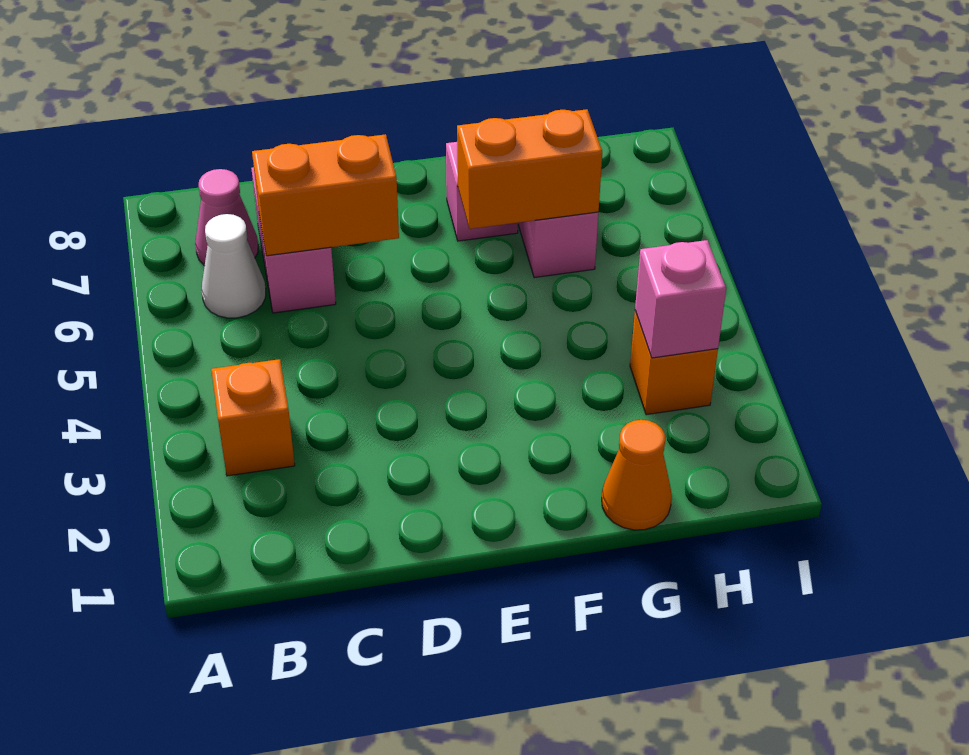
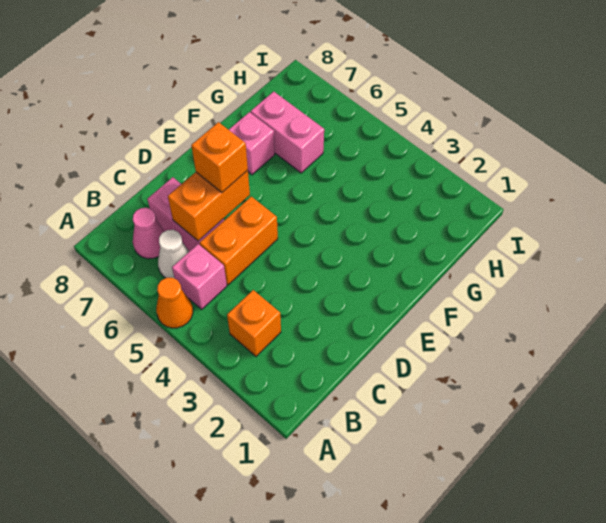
orange brick F6:G6 level 2 -> orange brick C5:D5 level 1
orange cone G1 level 1 -> orange cone A5 level 1
orange brick H3 level 1 -> orange brick D6 level 3
pink brick H3 level 2 -> pink brick B5 level 1

